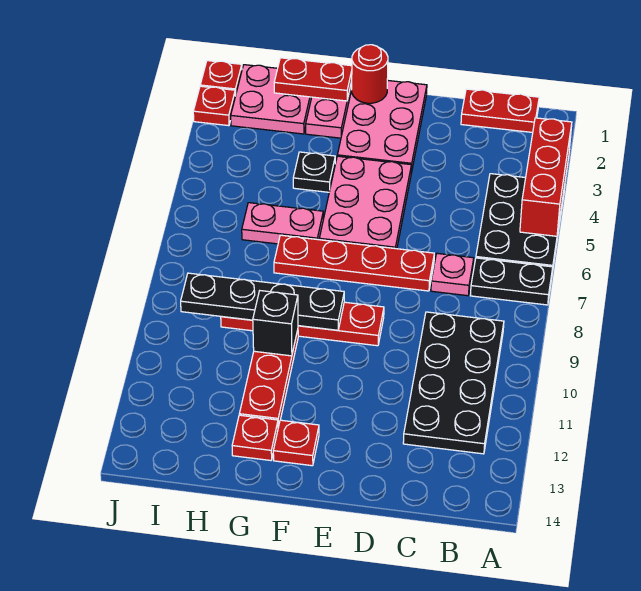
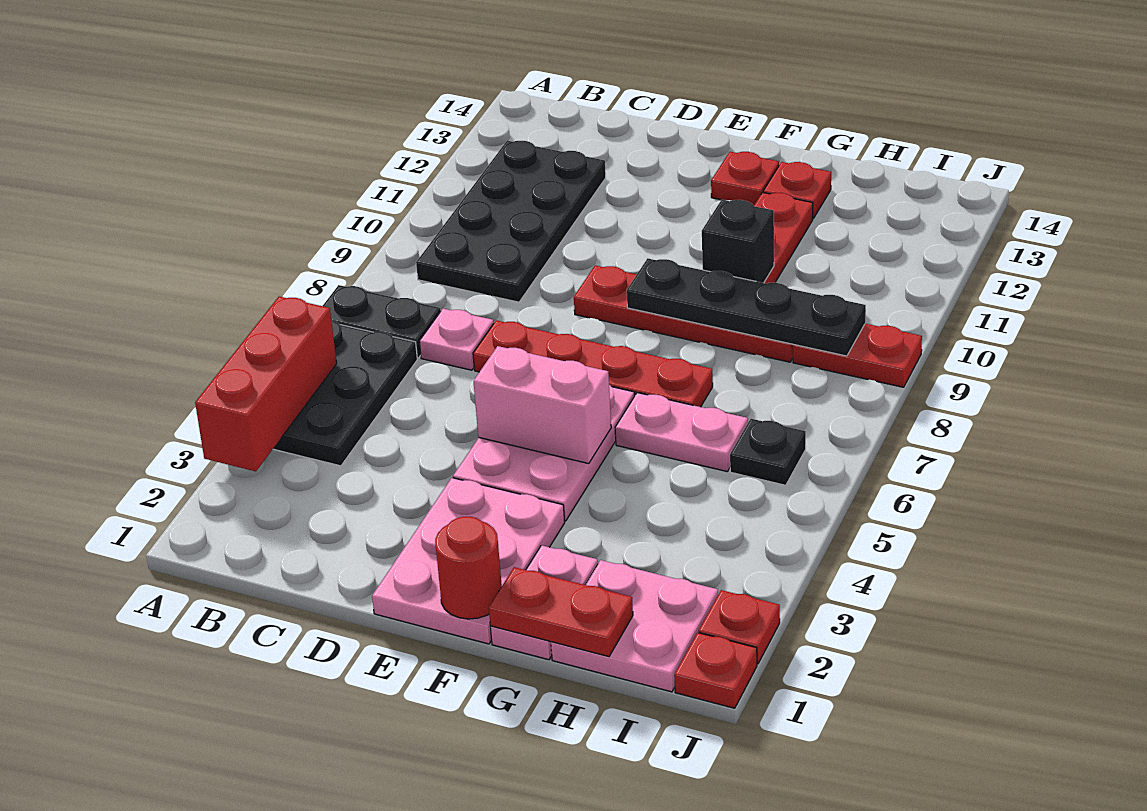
red plate B1:C1 level 1 -> red plate I9:J9 level 1
none -> pink brick E5:F5 level 2
black plate G4 level 1 -> black plate I6 level 1

